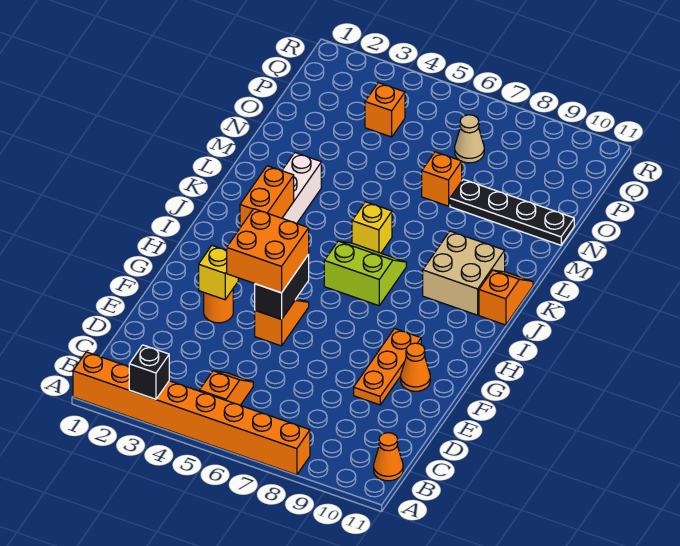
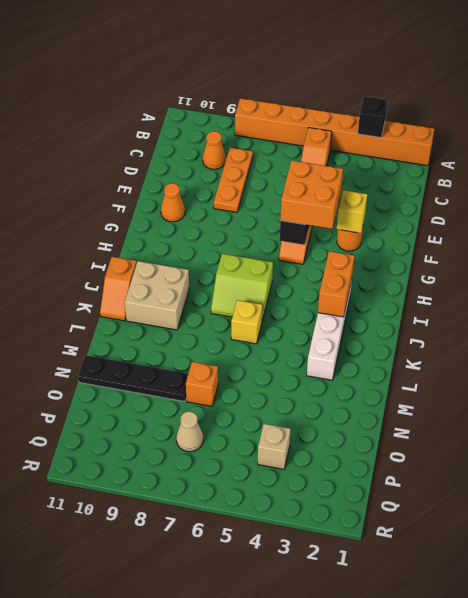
orange cone B11 level 1 -> orange cone C9 level 1
orange plate E9:G9 level 1 -> orange plate C8:E8 level 1
orange brick P4 level 1 -> tan brick P4 level 1

